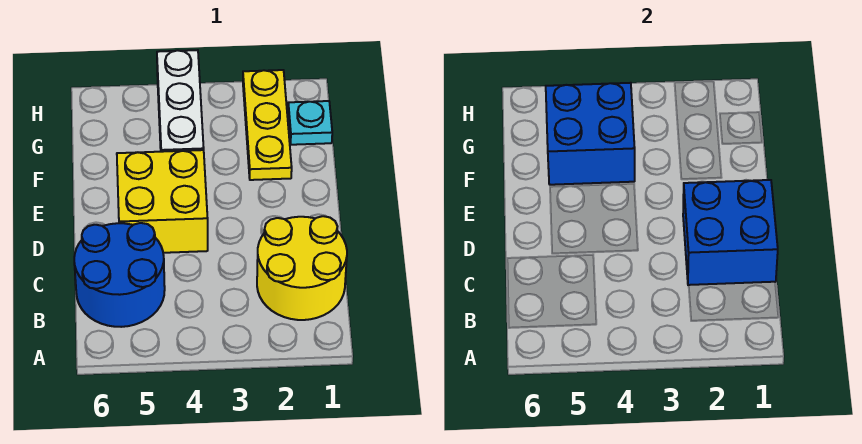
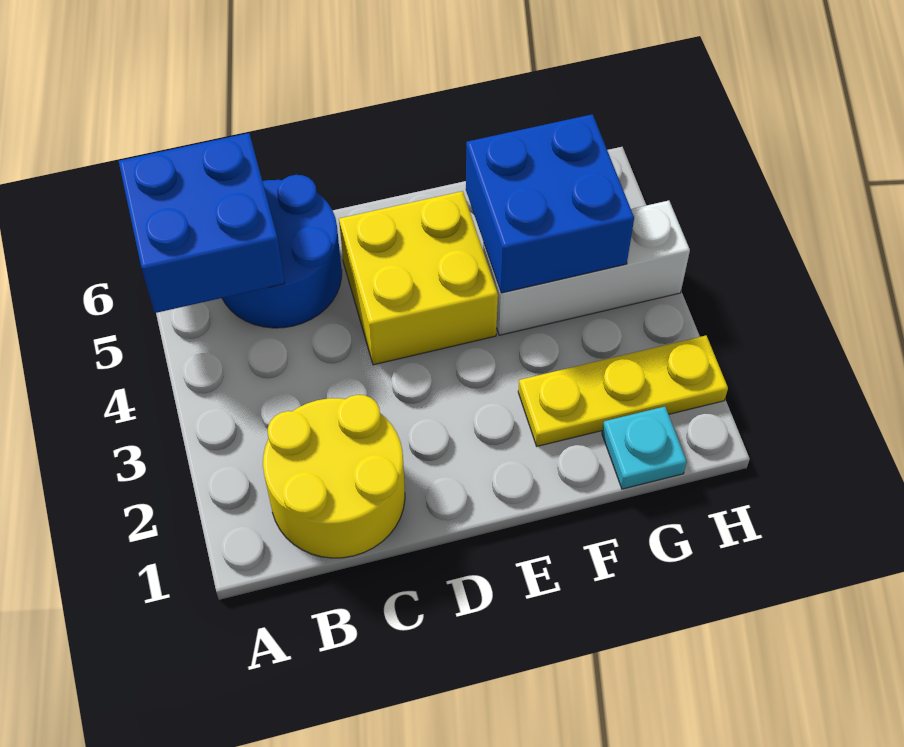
blue brick C1:D2 level 2 -> blue brick A5:B6 level 2

